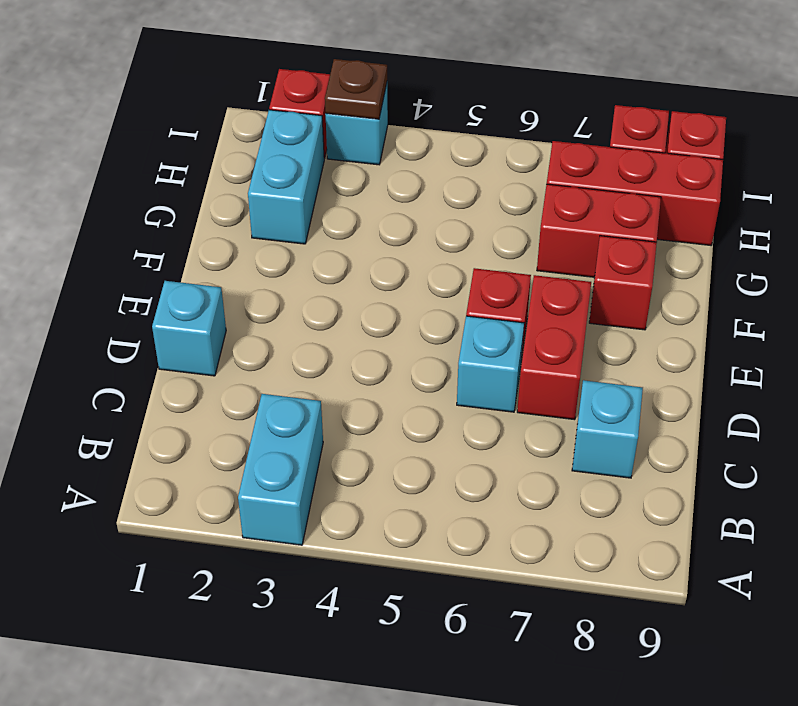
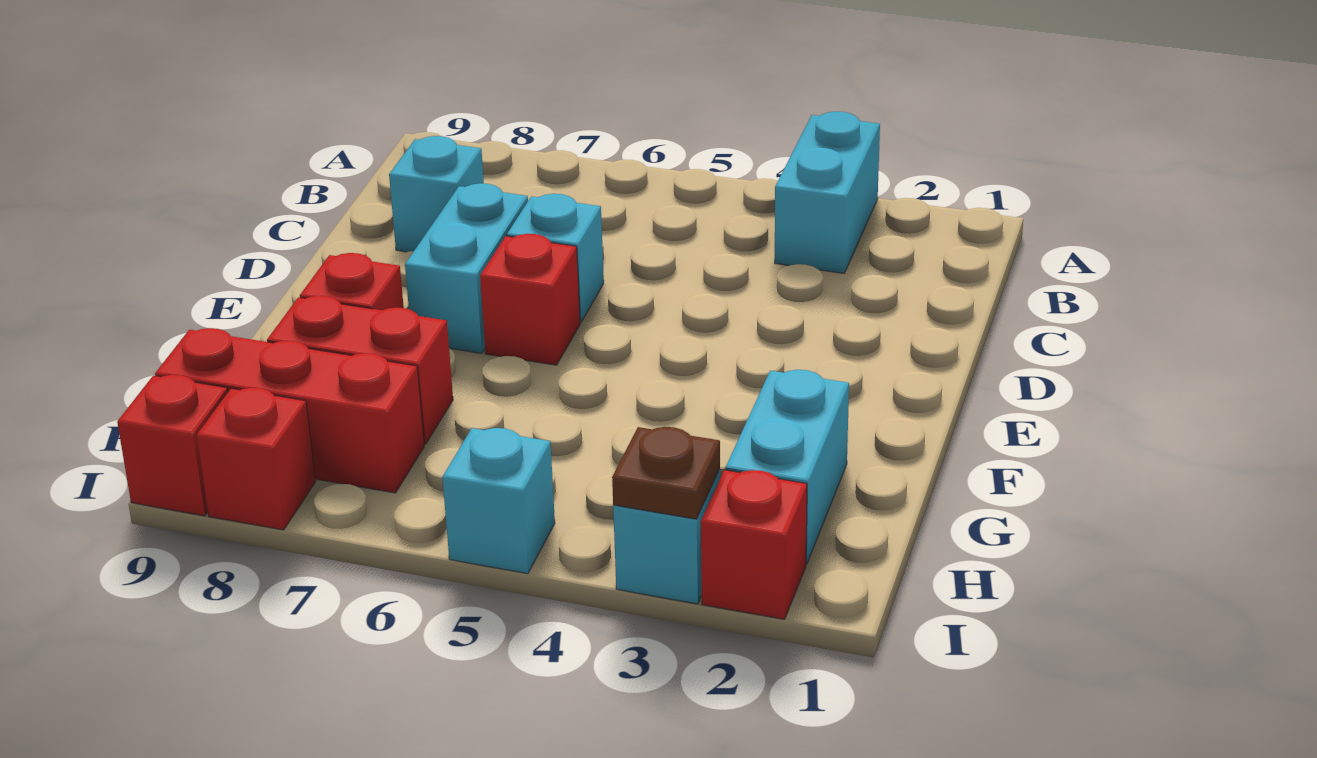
cyan brick D1 level 1 -> cyan brick I5 level 1
red brick D7:E7 level 1 -> cyan brick D7:E7 level 1

